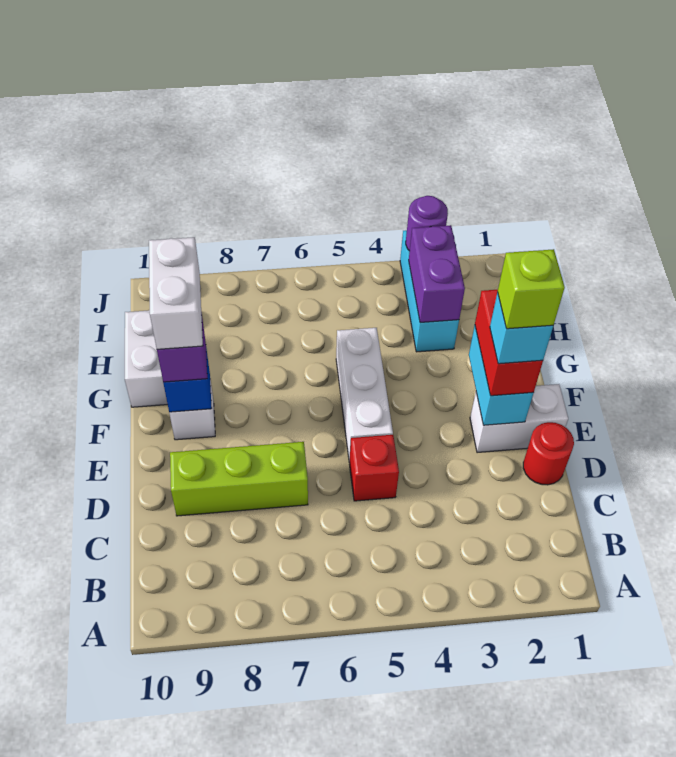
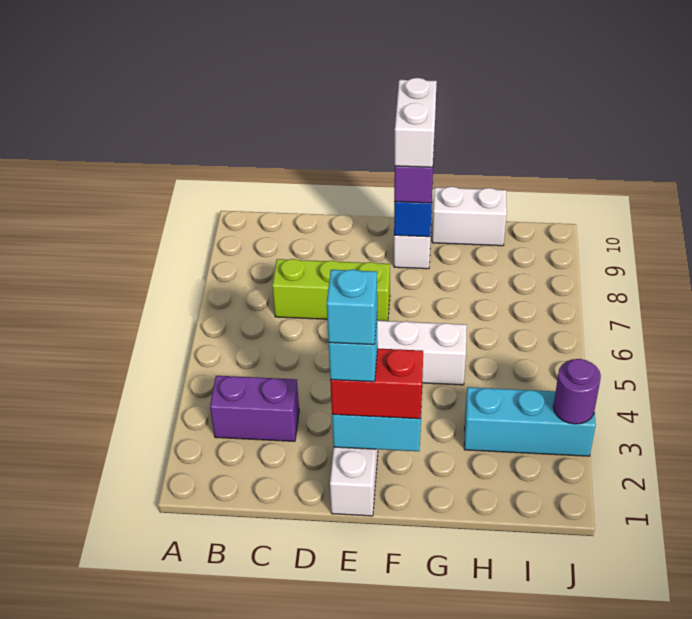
red round brick D1 level 1 -> none
red brick D5 level 1 -> none
lime brick D7:D9 level 1 -> lime brick C7:E7 level 1
lime brick E2 level 5 -> cyan brick E2 level 5
white brick F9:G9 level 4 -> white brick F9:F10 level 4
purple brick H3:I3 level 2 -> purple brick B3:C3 level 1

